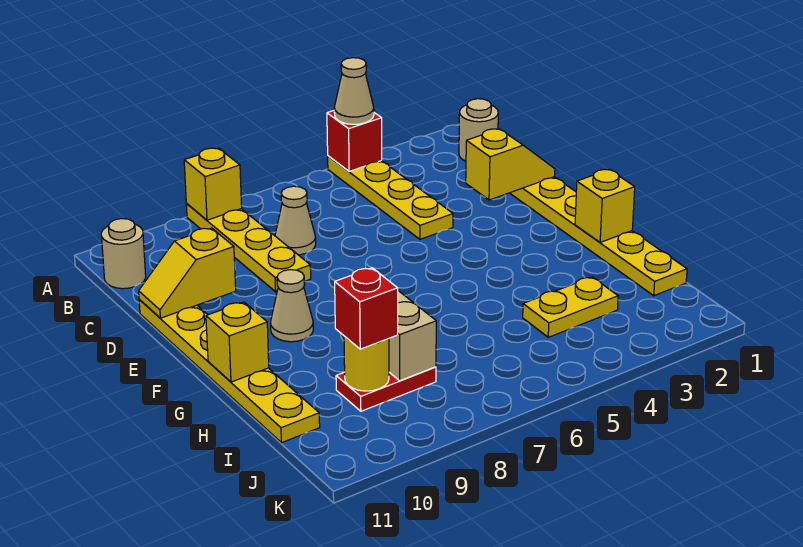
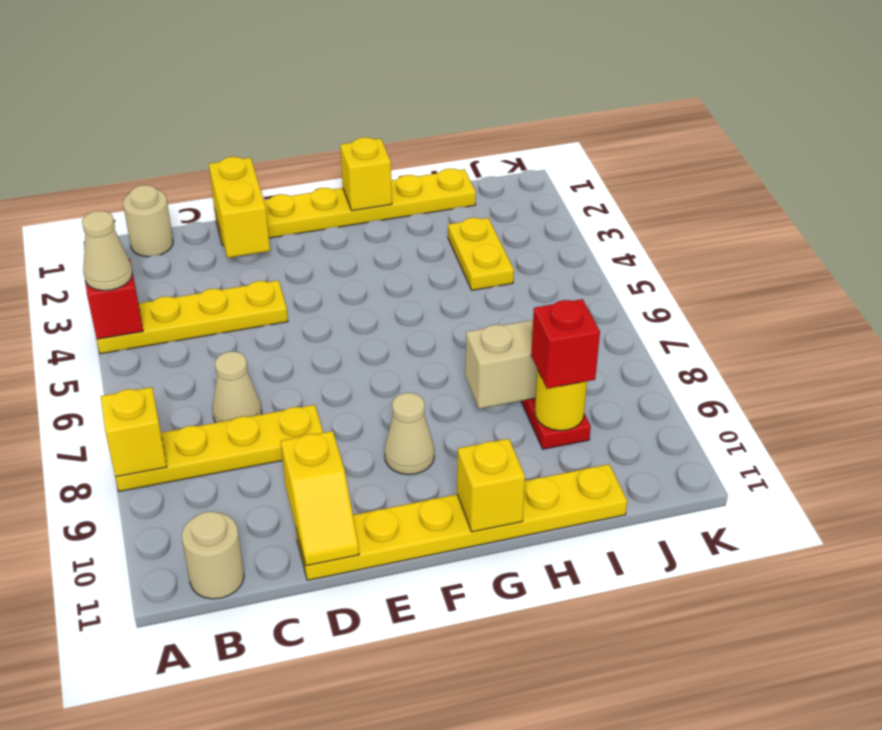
yellow slope D1:D2 level 2 top 2 -> yellow brick D1:D2 level 2

